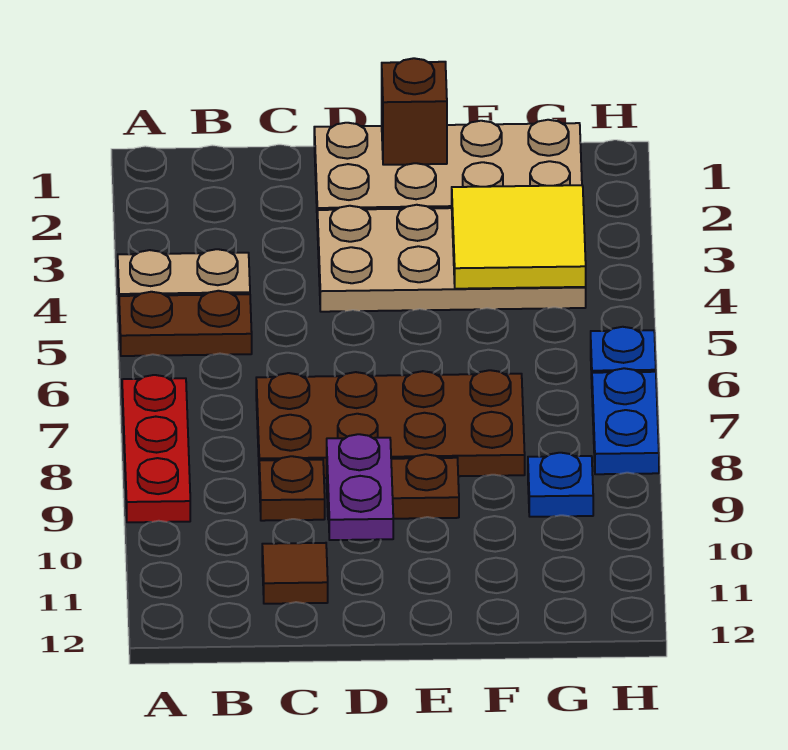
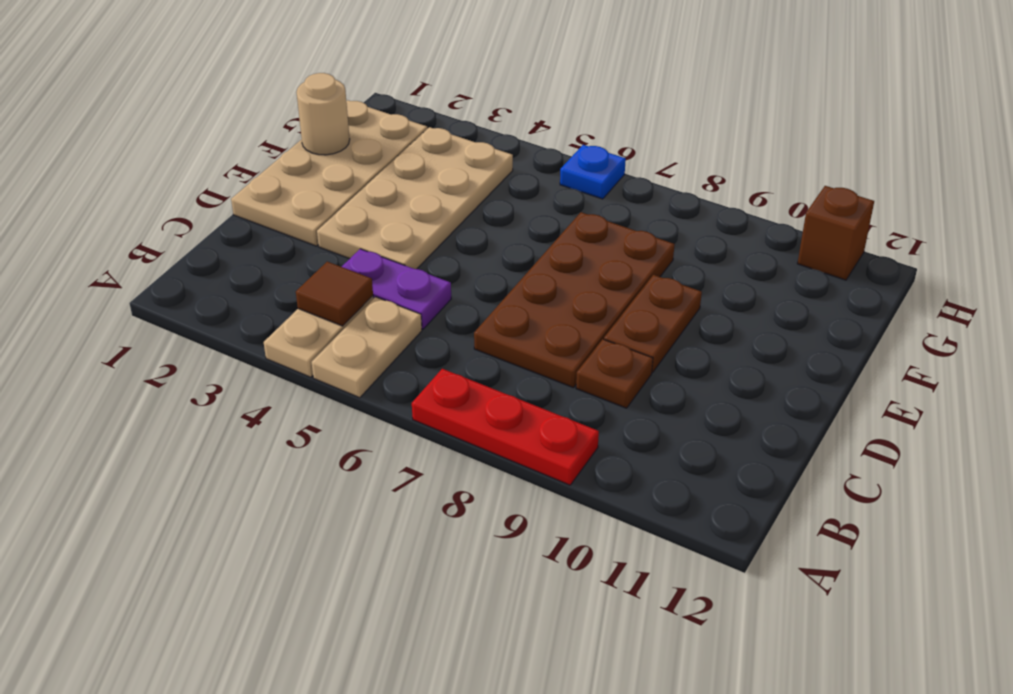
brown plate A5:B5 level 1 -> tan plate A5:B5 level 1
brown tile C11 level 1 -> brown tile B4 level 2
purple plate D9:D10 level 2 -> purple plate C4:C5 level 1
brown brick E1 level 2 -> brown brick H11 level 1
none -> tan round brick F1 level 2
yellow tile F3:G4 level 2 -> none
blue plate G9 level 1 -> none
blue plate H7:H8 level 1 -> none

